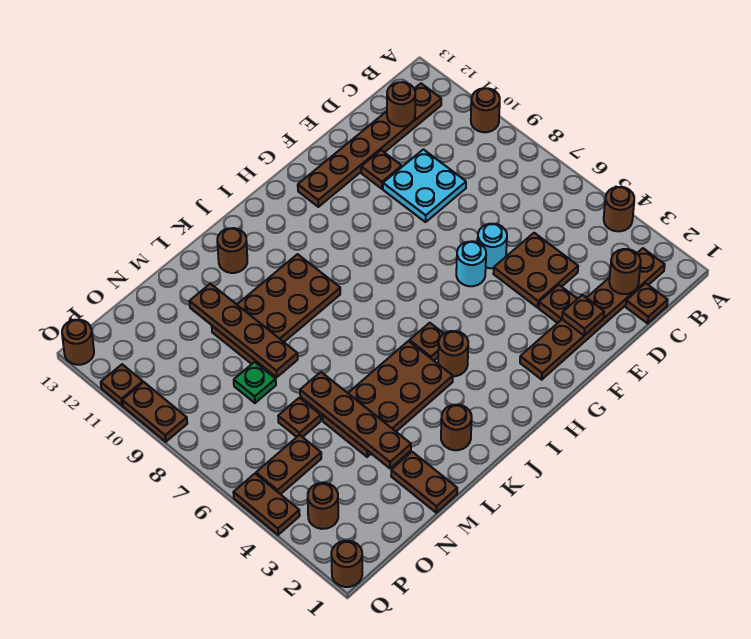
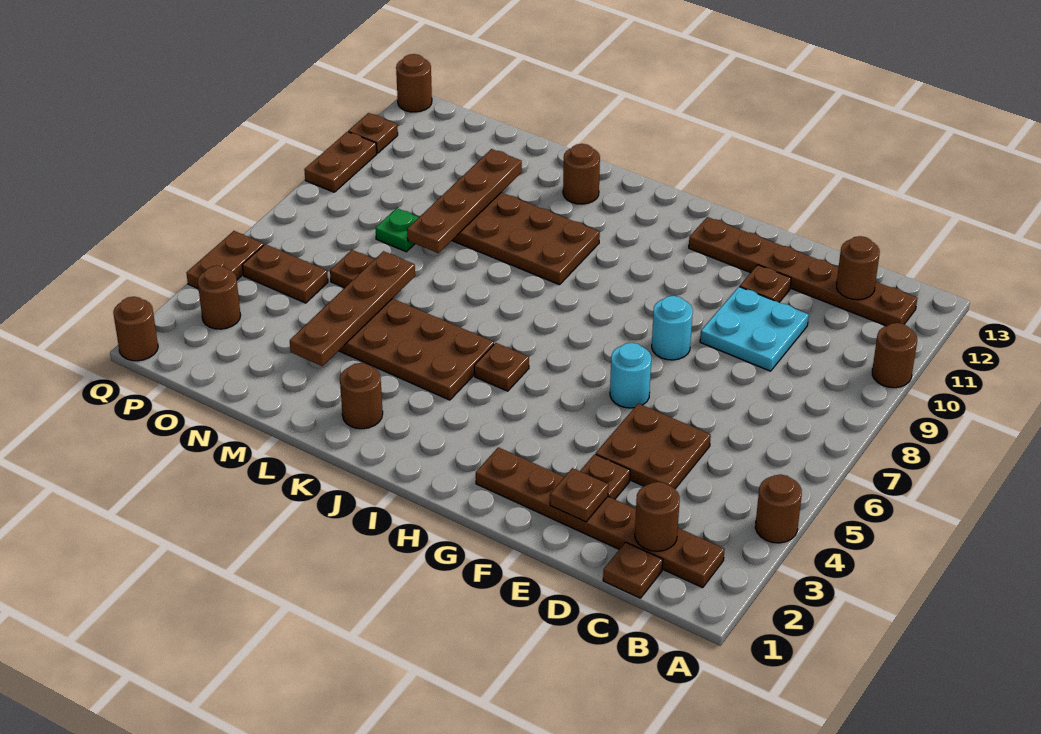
cyan round brick E6 level 1 -> cyan round brick F8 level 1
brown round brick I4 level 1 -> none
brown plate M1:M2 level 1 -> none

